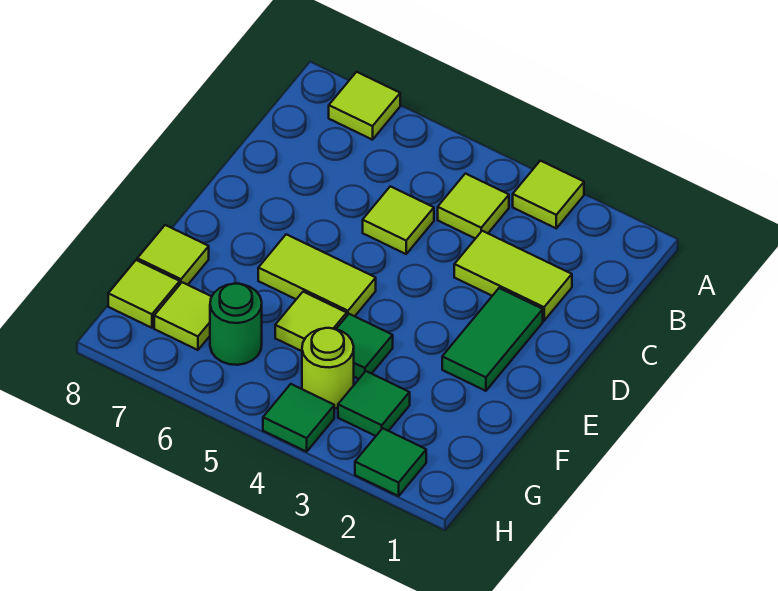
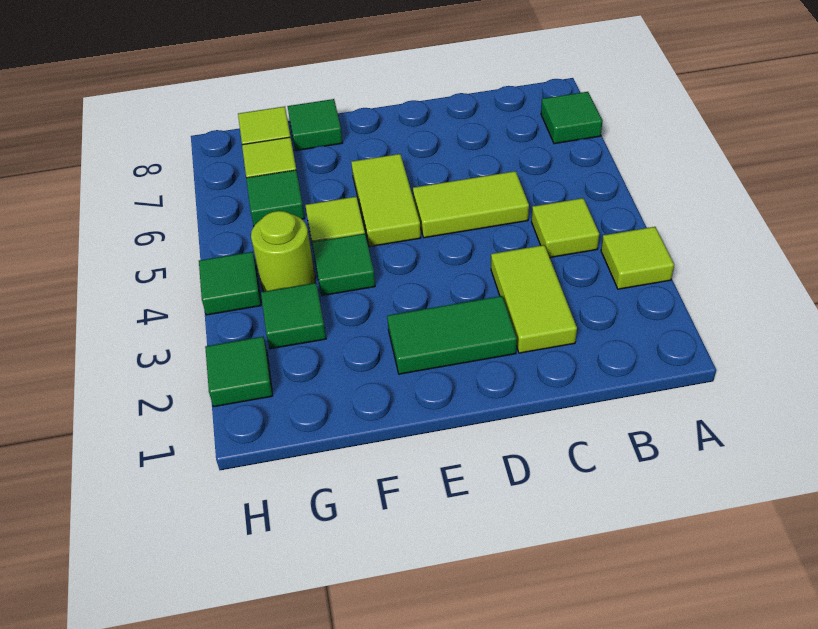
lime tile A7 level 1 -> green tile A7 level 1
lime tile C5 level 1 -> lime tile C5:D5 level 1
lime tile F8 level 1 -> green tile F8 level 1
green round brick G6 level 1 -> green tile G6 level 1

